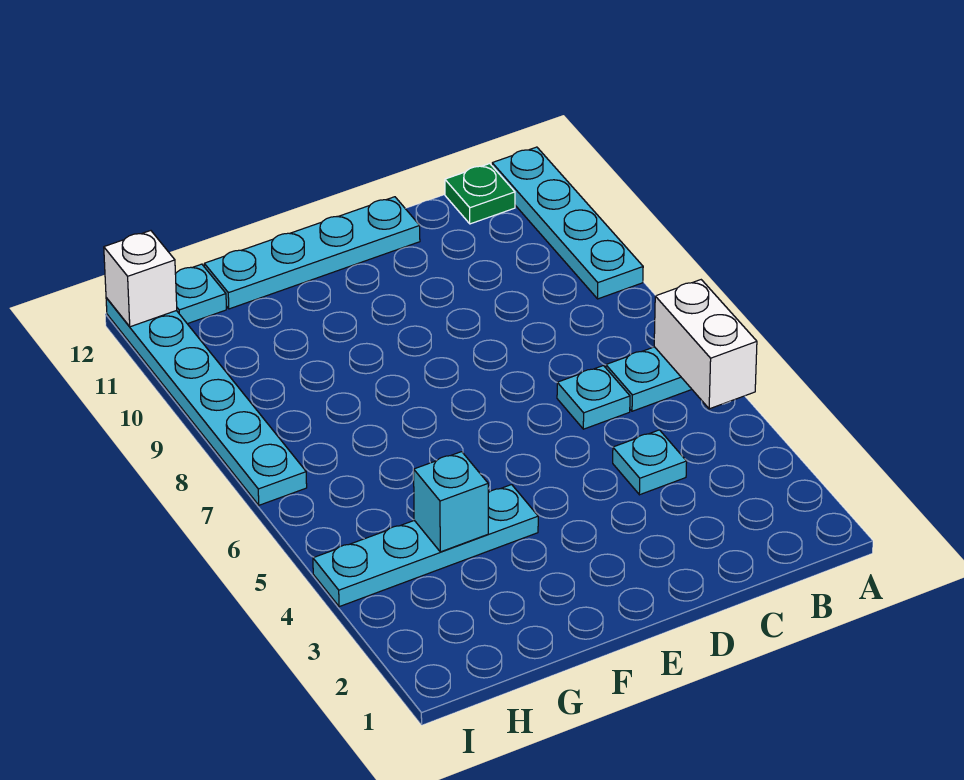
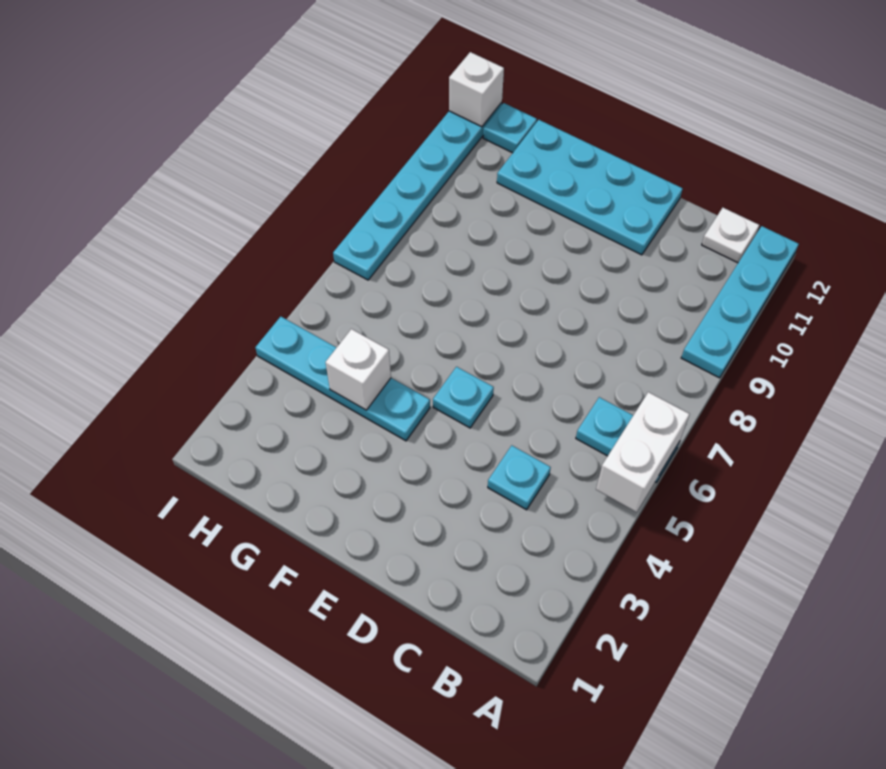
green plate B12 level 1 -> white plate B12 level 1
cyan plate C6 level 1 -> cyan plate E5 level 1
cyan plate D12:G12 level 1 -> cyan plate D11:G12 level 1
cyan brick G4 level 2 -> white brick G4 level 2

